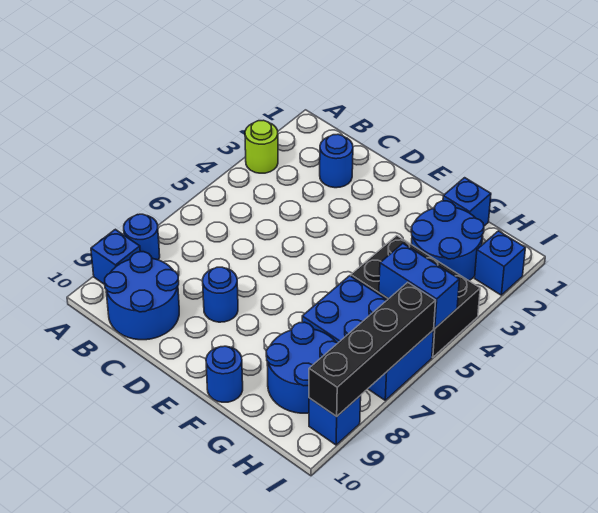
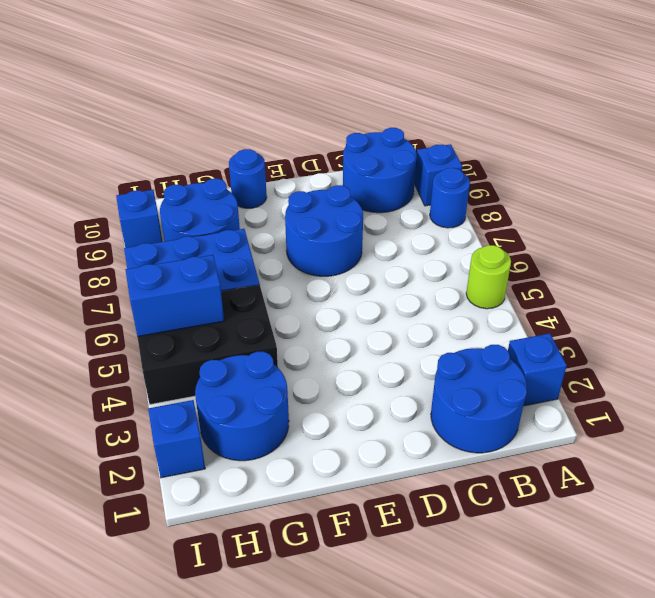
lime round brick A3 level 1 -> lime round brick A5 level 1
blue round brick C2 level 1 -> blue round brick B1:C2 level 1
blue round brick D8 level 1 -> blue round brick D7:E8 level 1
blue brick G1 level 1 -> blue brick A2 level 1
black brick I6:I9 level 2 -> none

